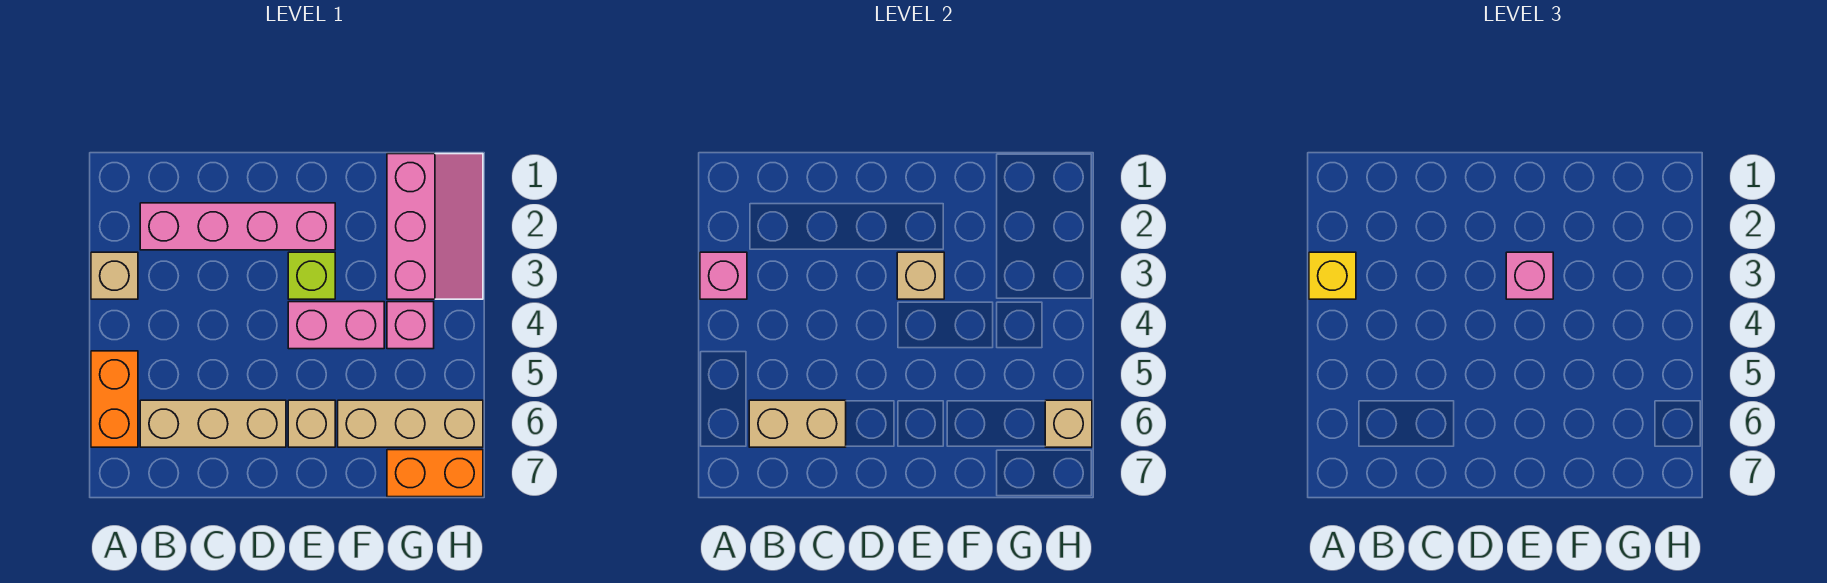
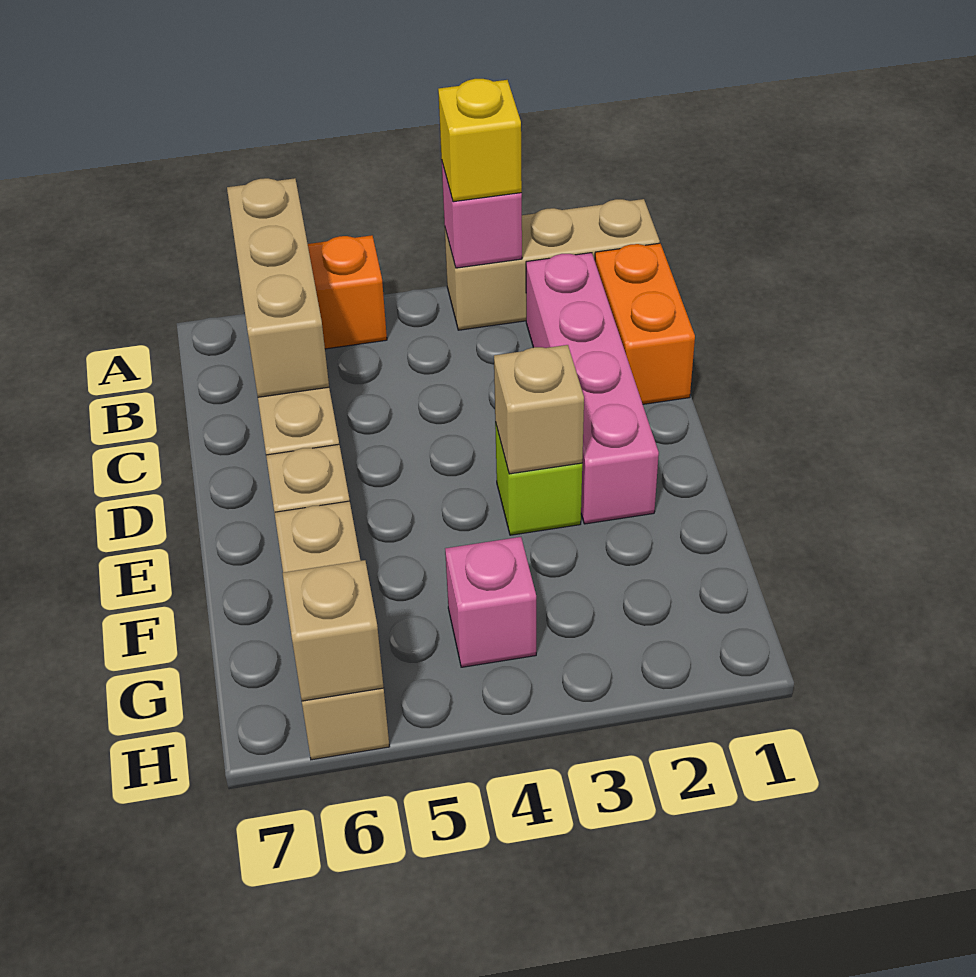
tan brick A3 level 1 -> tan brick A1:A3 level 1
tan brick B6:C6 level 2 -> tan brick A6:C6 level 2
pink brick E3 level 3 -> none
pink brick E4:F4 level 1 -> none
pink slope G1:H3 level 1 top G -> none
orange brick G7:H7 level 1 -> orange brick B1:C1 level 1

